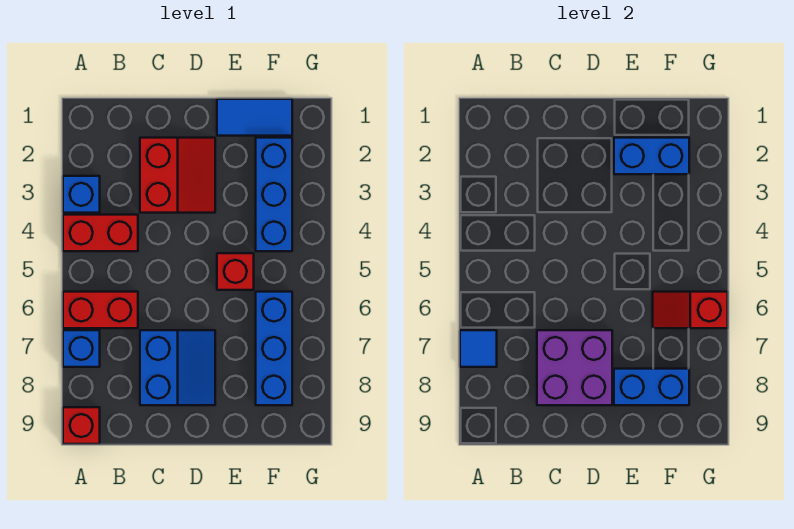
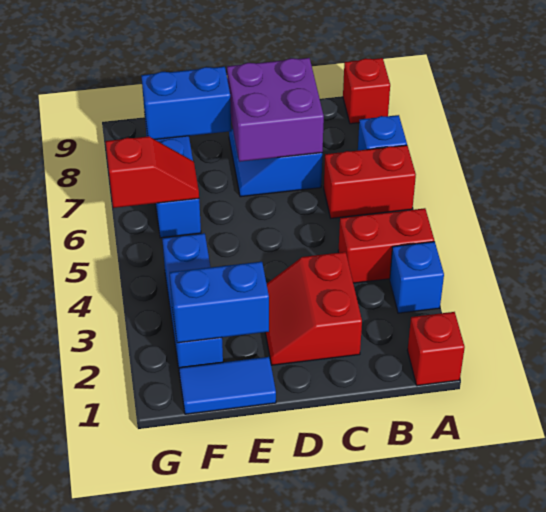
blue tile A7 level 2 -> none
red brick E5 level 1 -> red brick A1 level 1

